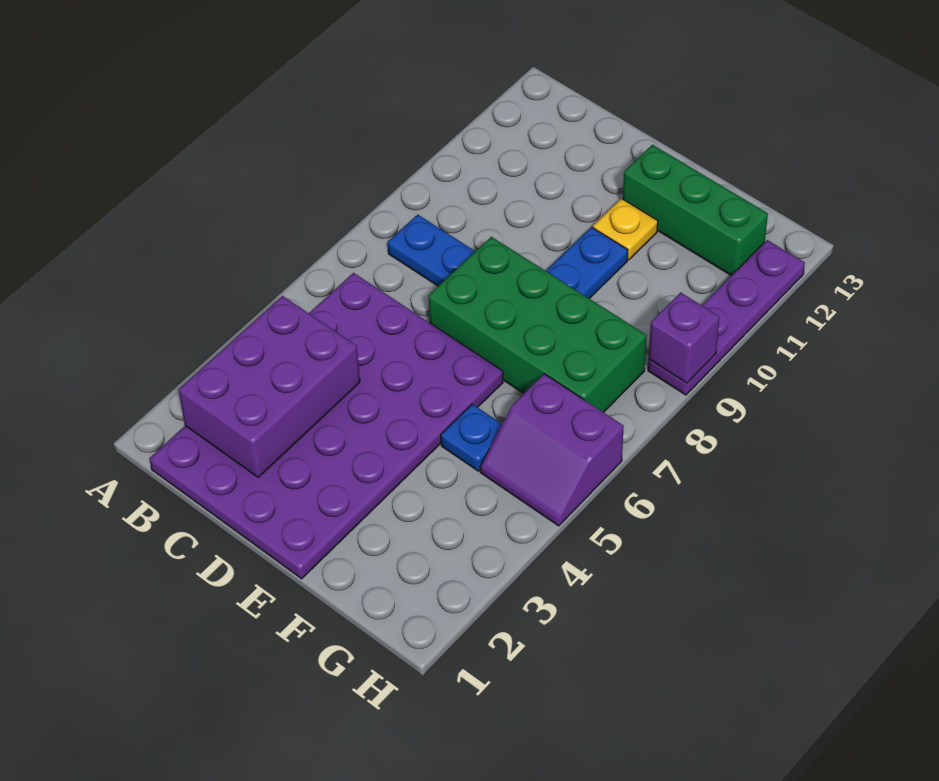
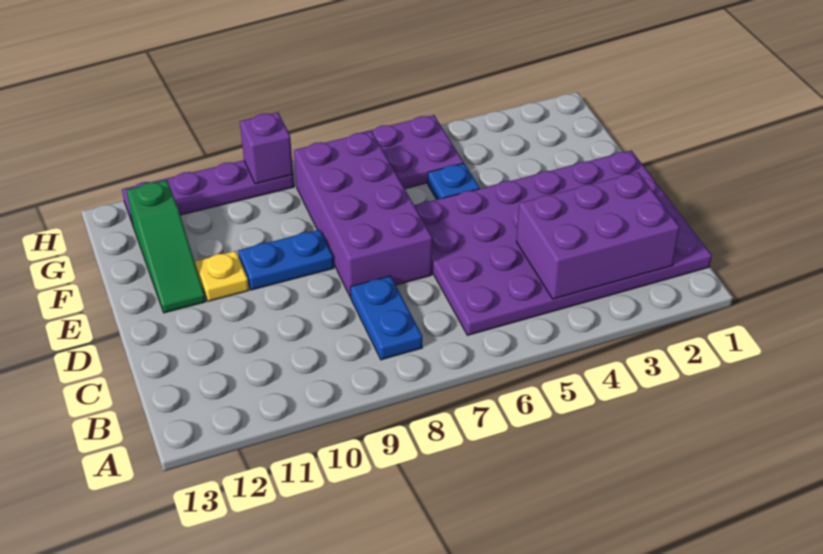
green brick D7:G8 level 1 -> purple brick D7:G8 level 1
green brick E12:G12 level 1 -> green slope E12:G12 level 1 top G
purple slope G5:H6 level 1 top 6 -> purple plate G5:H6 level 1

